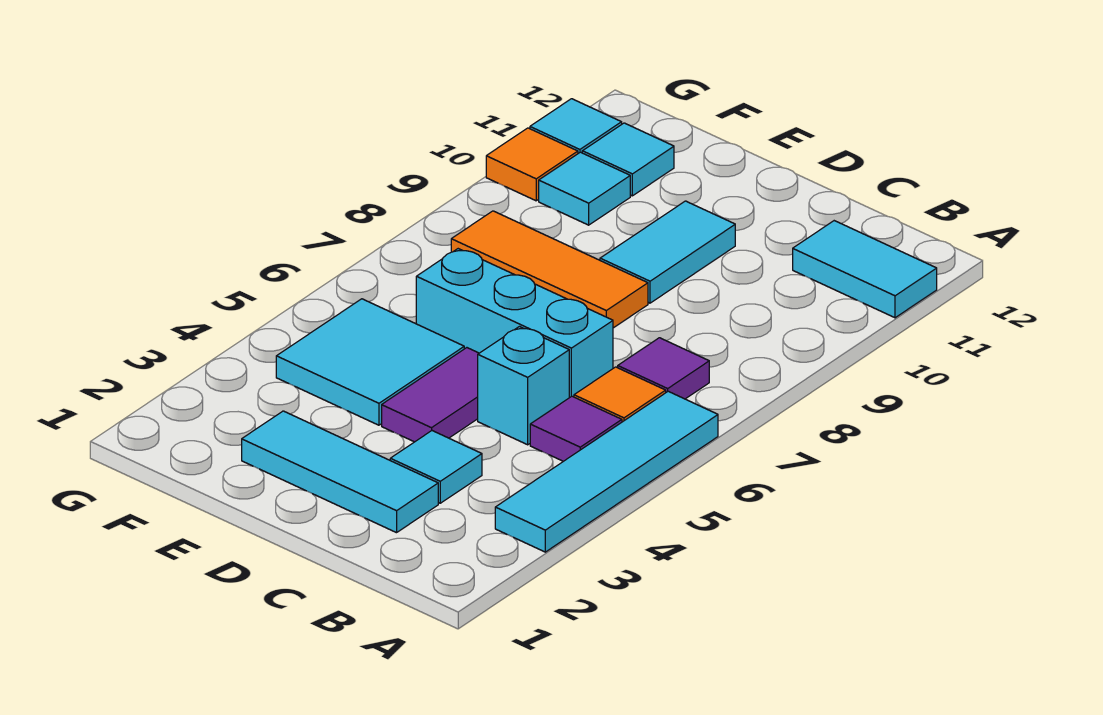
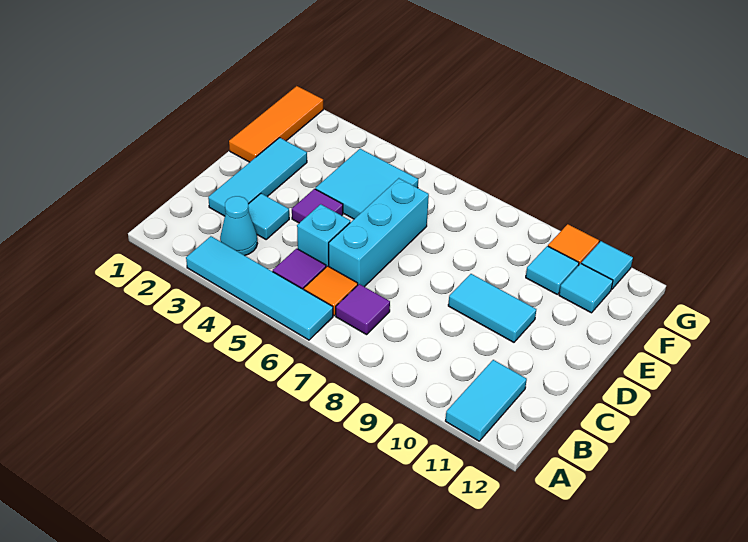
none -> cyan cone B3 level 1
purple tile D4:D5 level 1 -> purple tile D4 level 1
orange tile D8:F8 level 1 -> orange tile E1:G1 level 1

